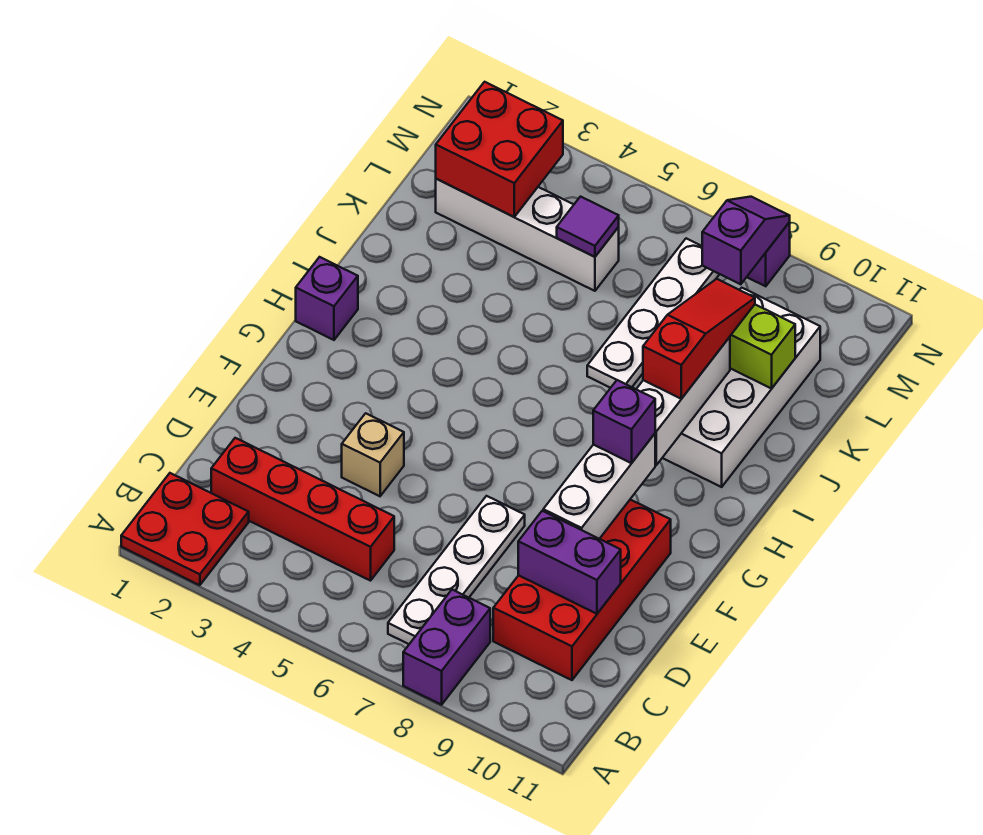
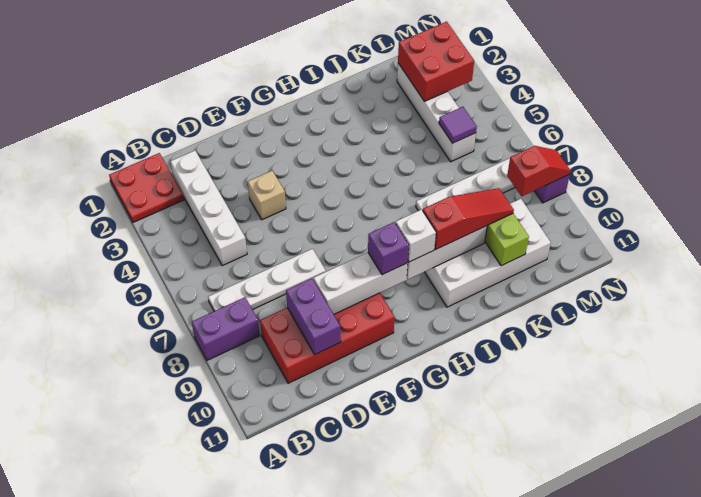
red brick C2:C5 level 1 -> white brick C2:C5 level 1
purple brick H1 level 1 -> none
none -> white brick H9 level 3
purple slope M8:N8 level 2 top M -> red slope M8:N8 level 2 top M

